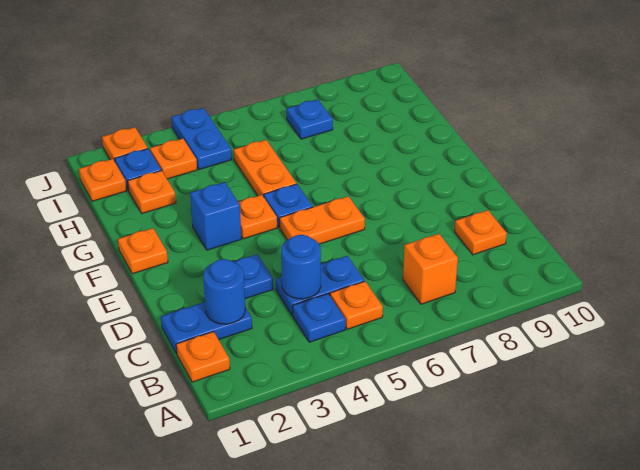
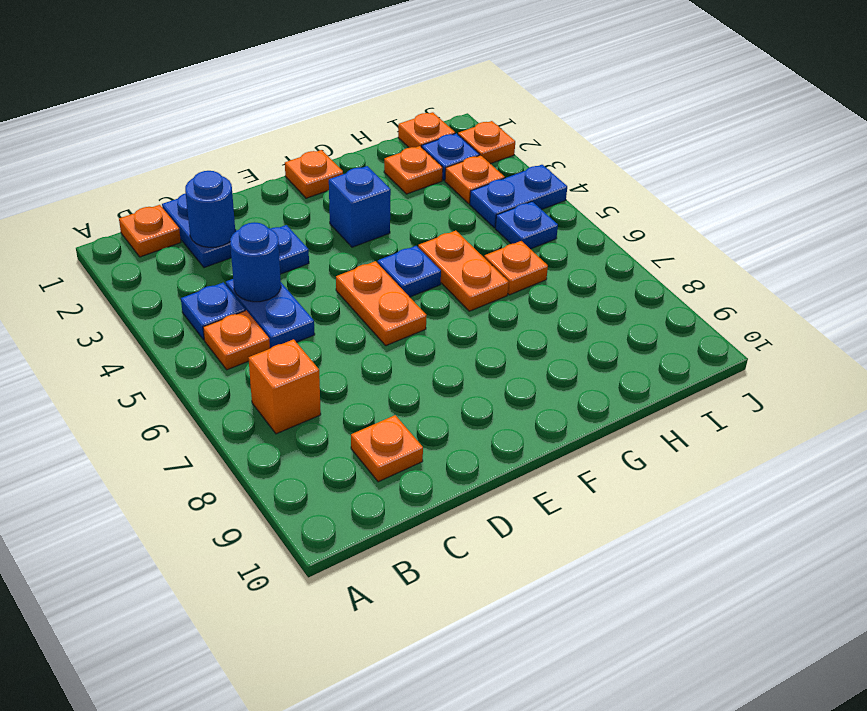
orange plate F4 level 1 -> orange plate H6 level 1
orange plate G5:H5 level 1 -> orange plate G5:G6 level 1
blue plate I7 level 1 -> blue plate I5 level 1

